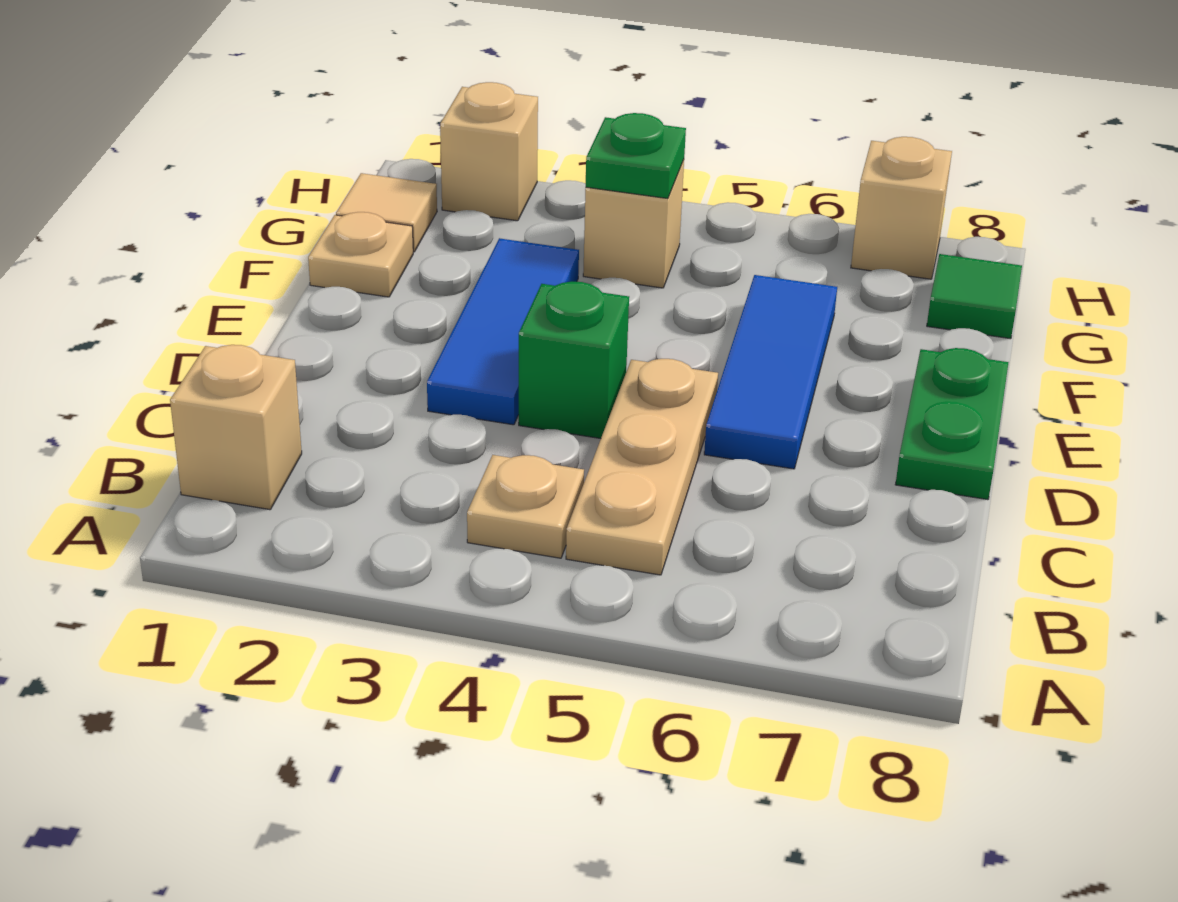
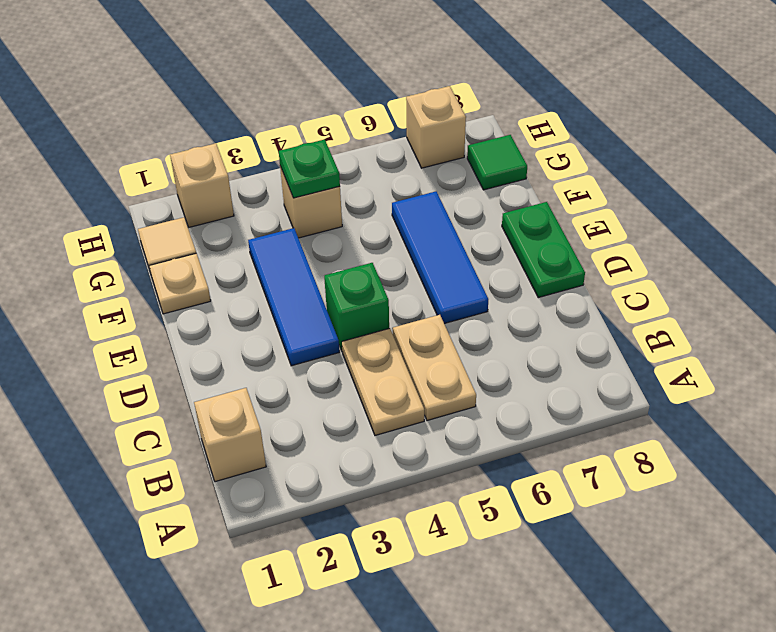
tan plate B4 level 1 -> tan plate B4:C4 level 1
tan plate B5:D5 level 1 -> tan plate B5:C5 level 1

